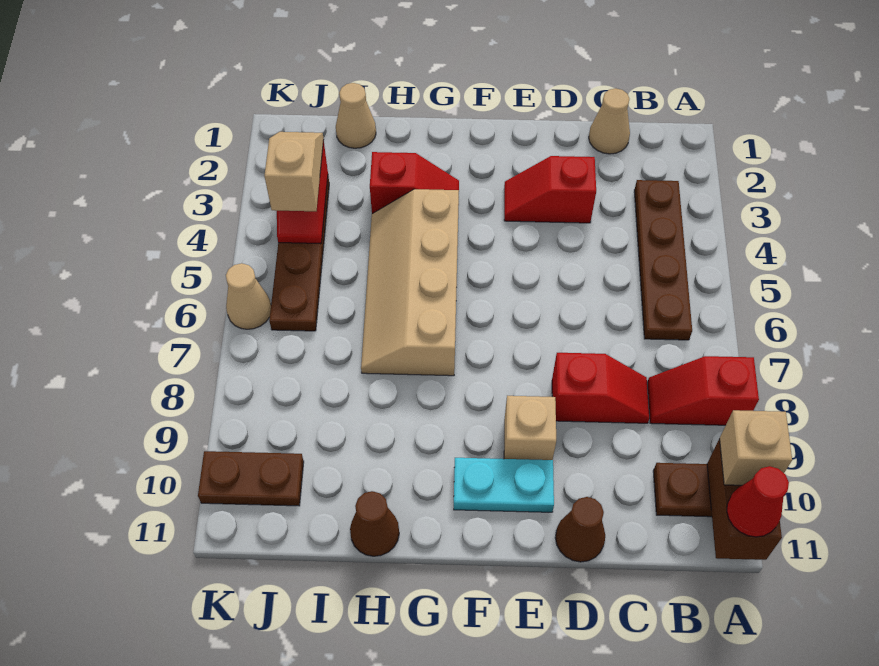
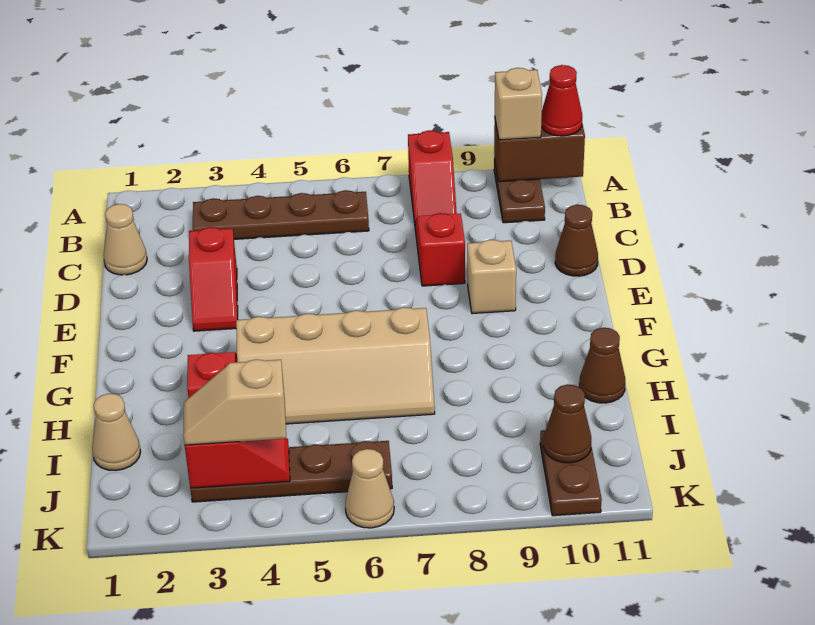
cyan plate E10:F10 level 1 -> none
none -> brown cone J10 level 2

